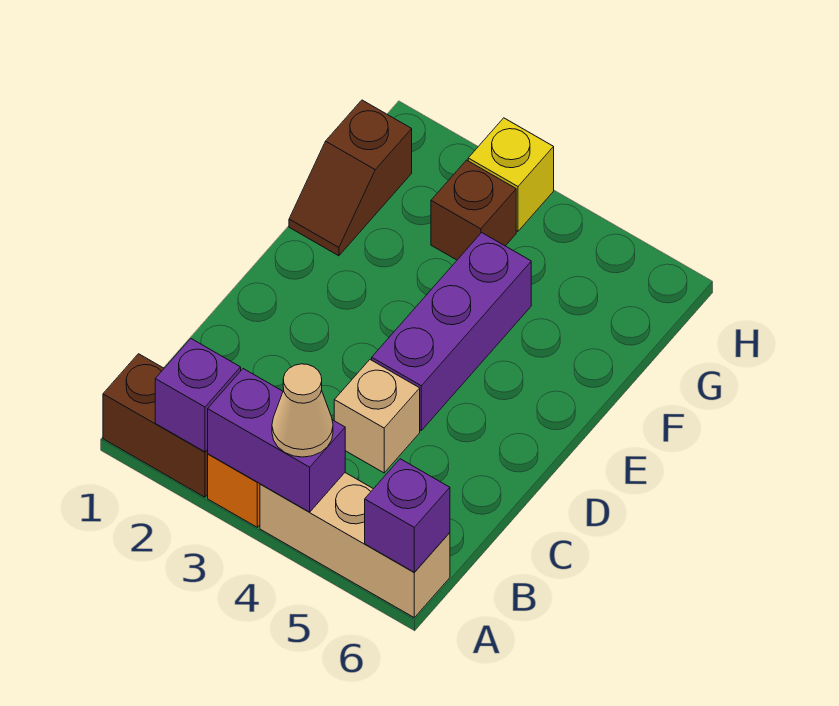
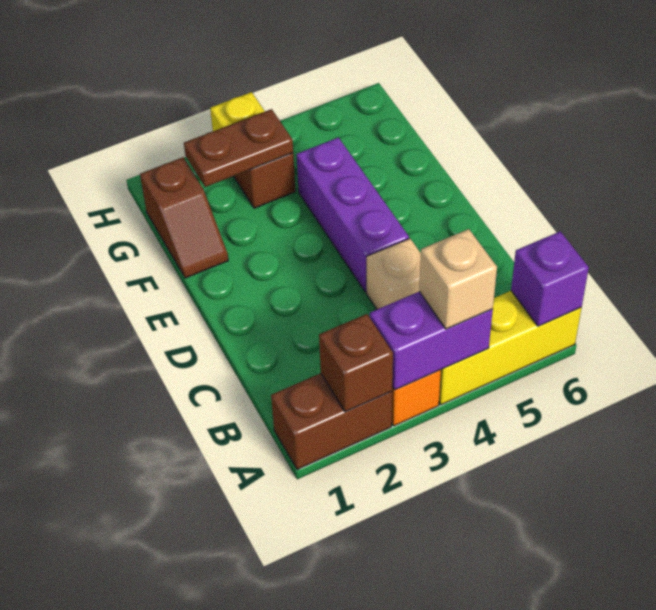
purple brick A2 level 2 -> brown brick A2 level 2
tan brick A4:A6 level 1 -> yellow brick A4:A6 level 1
tan cone A4 level 3 -> tan brick A4 level 3
none -> brown plate G2:G3 level 2

